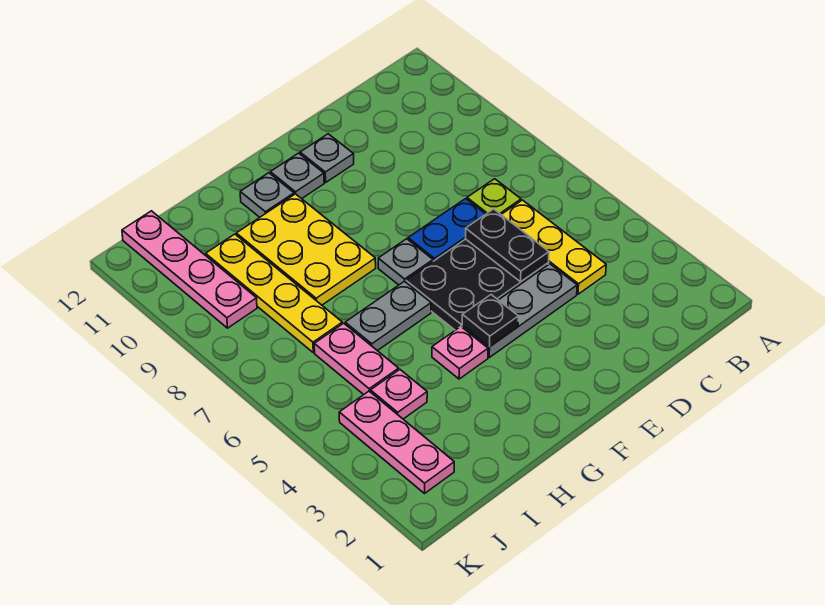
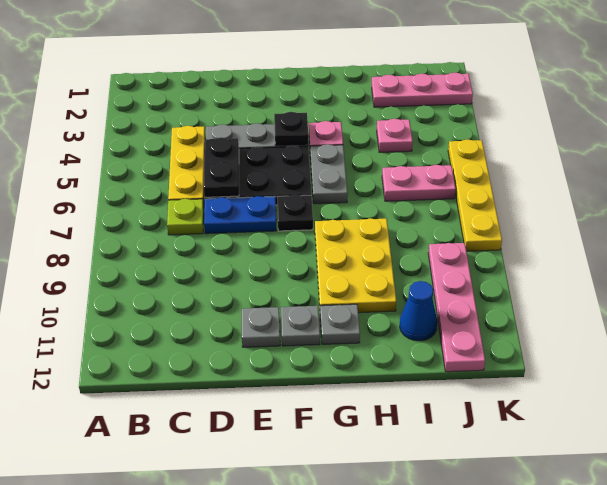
grey plate F7 level 1 -> black plate F7 level 1
grey plate G6:H6 level 1 -> grey plate G5:G6 level 1
pink plate I5:I6 level 1 -> pink plate I6:J6 level 1
yellow plate I7:I10 level 1 -> yellow plate K5:K8 level 1
none -> blue cone I11 level 1
pink plate J2:J4 level 1 -> pink plate I2:K2 level 1

